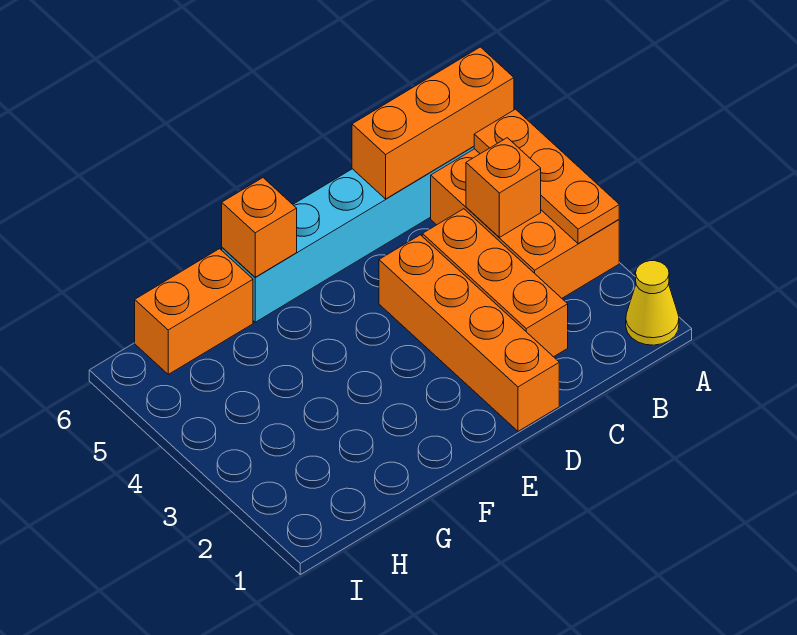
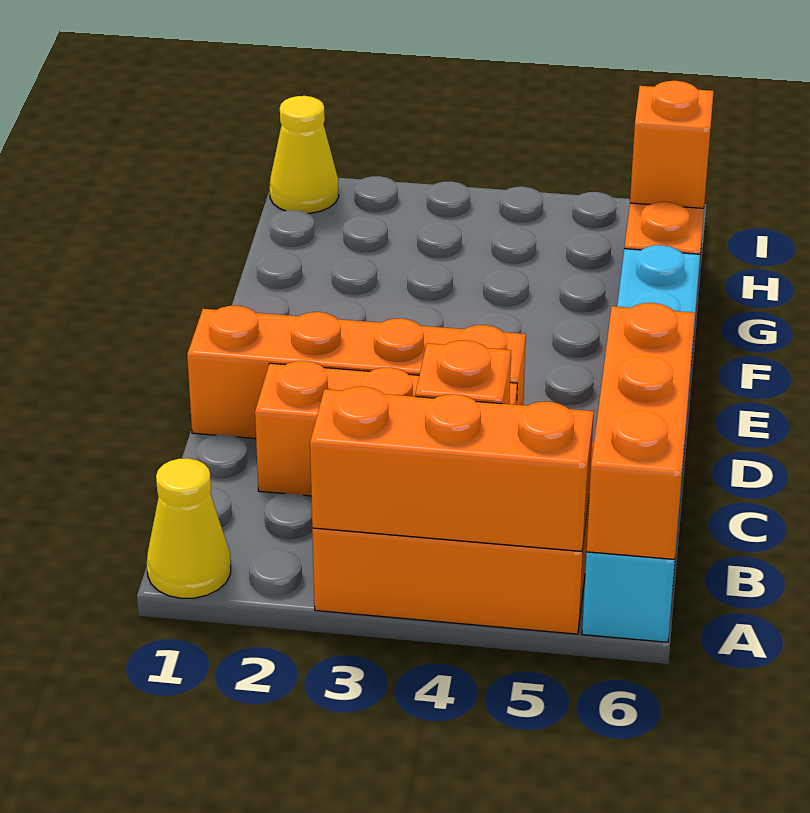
orange plate A3:A5 level 2 -> orange brick A3:A5 level 2
orange brick F6 level 2 -> orange brick H6 level 2
none -> yellow cone I1 level 1

